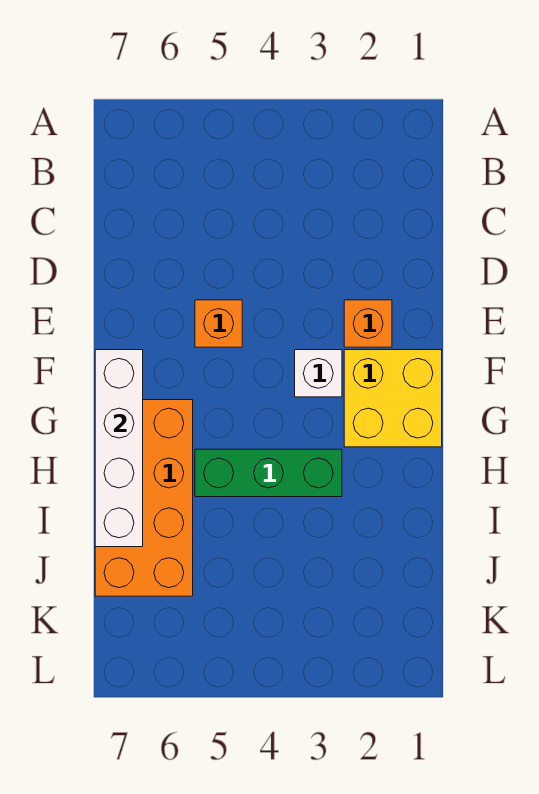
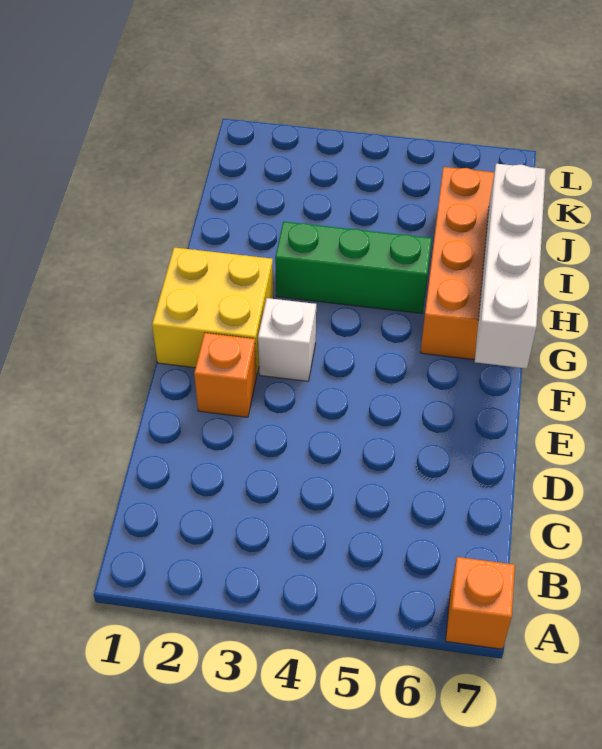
orange brick E5 level 1 -> orange brick A7 level 1

